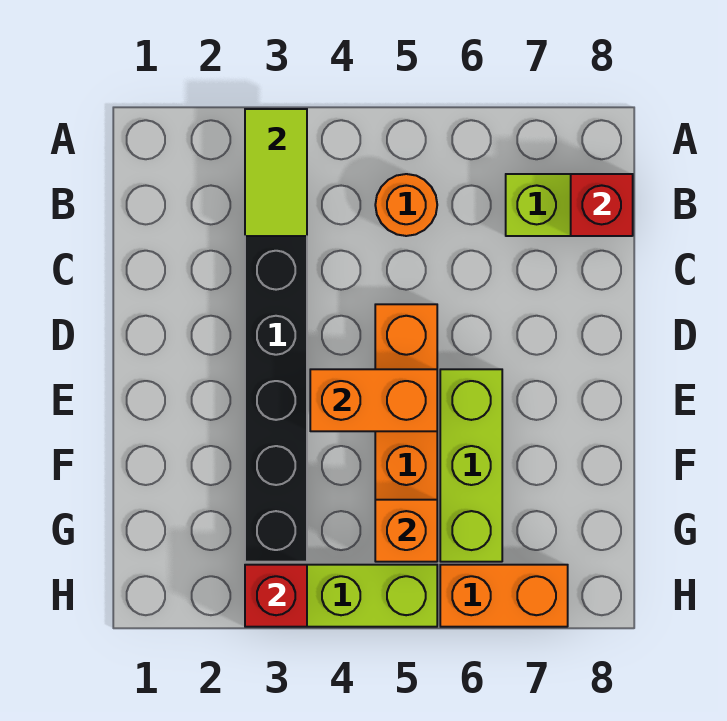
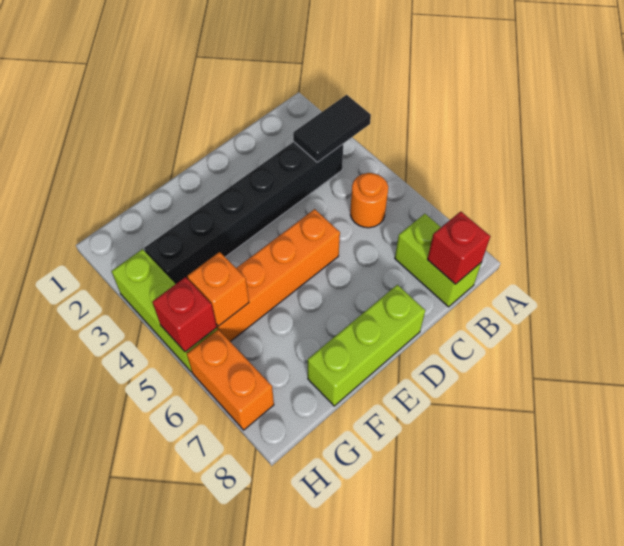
lime tile A3:B3 level 2 -> black tile A3:B3 level 2
orange brick E4:E5 level 2 -> none
lime brick E6:G6 level 1 -> lime brick D8:F8 level 1
red brick H3 level 2 -> red brick H5 level 2

